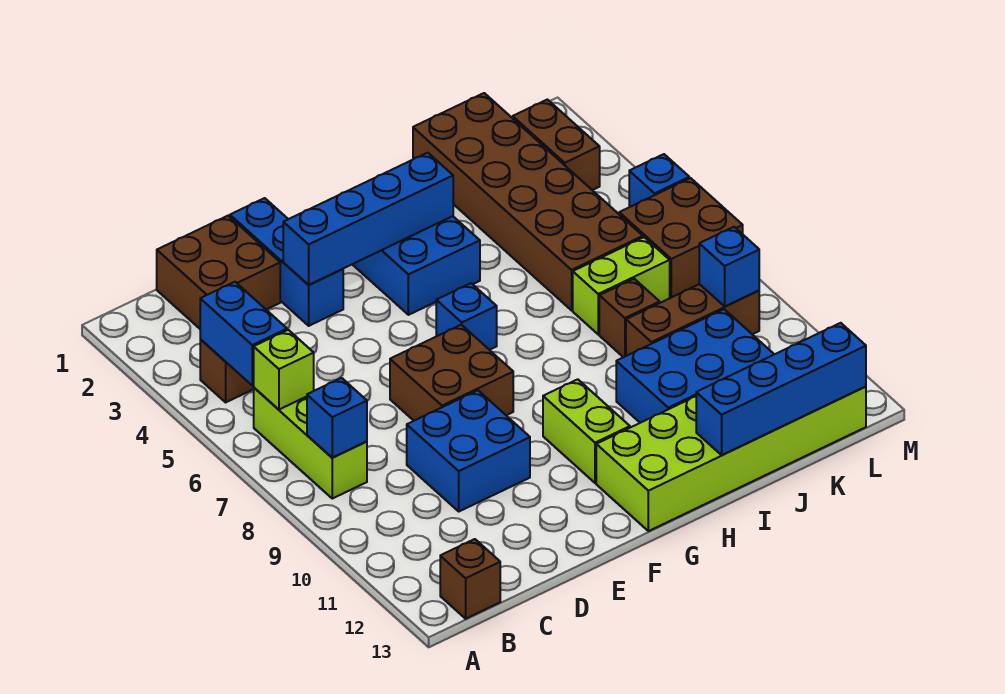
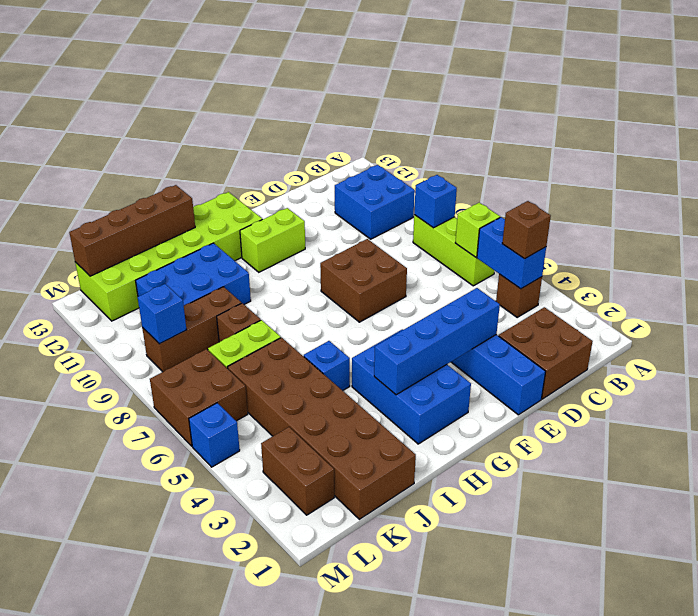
brown brick B13 level 1 -> brown brick B4 level 3
blue brick D9:E10 level 1 -> blue brick B10:C11 level 1
blue brick G6 level 1 -> blue brick I5 level 1
lime brick G10:G11 level 1 -> lime brick F11:G11 level 1
blue brick I13:L13 level 2 -> brown brick I13:L13 level 2

